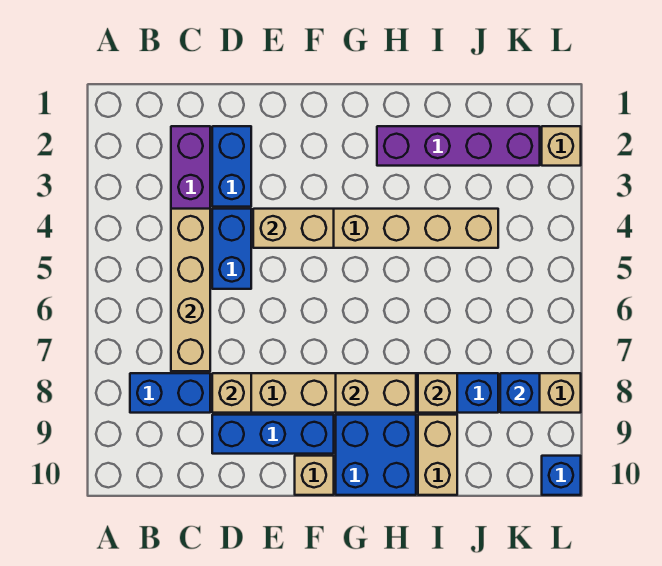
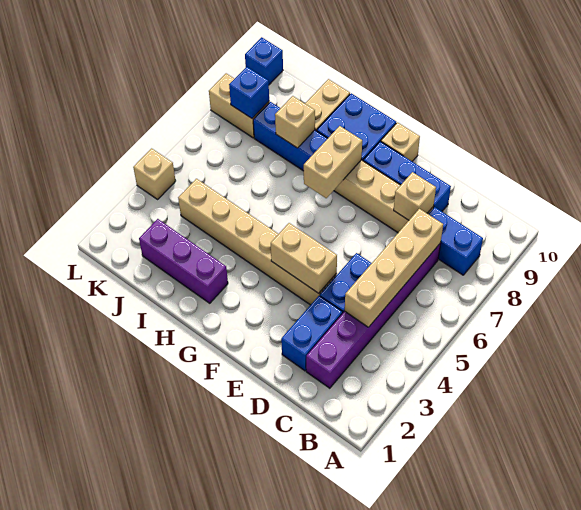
tan brick G8:H8 level 2 -> tan brick G7:G8 level 2
purple brick H2:K2 level 1 -> purple brick H2:J2 level 1
tan brick L2 level 1 -> tan brick L4 level 1

